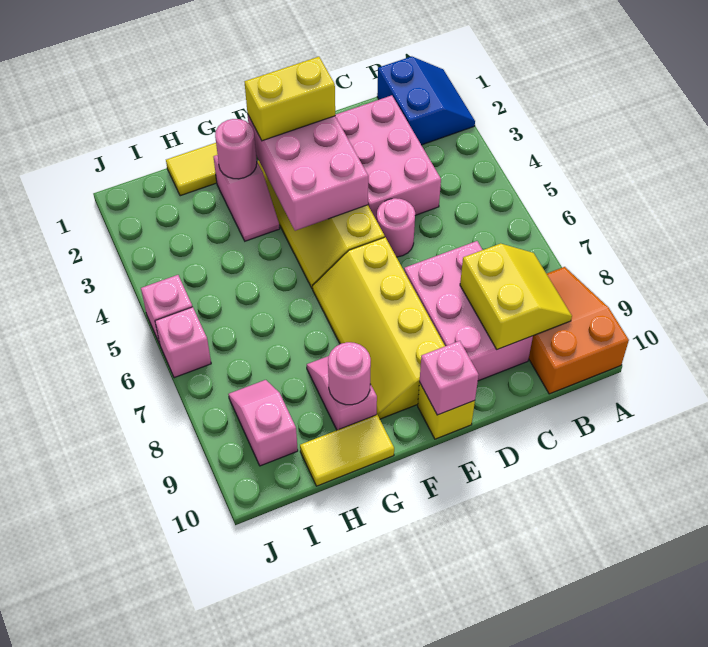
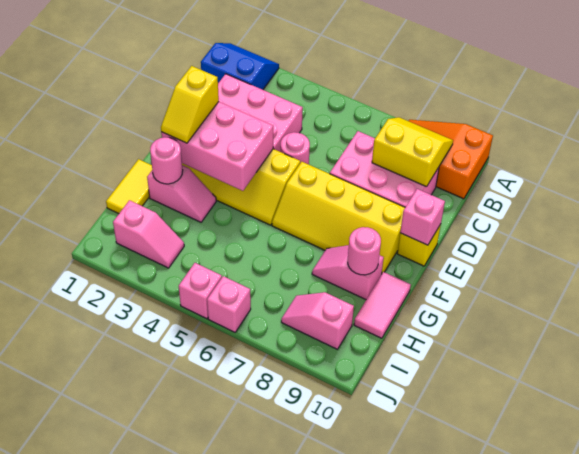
yellow brick E2:F2 level 3 -> yellow slope E2:F2 level 3 top E
yellow tile G10:H10 level 1 -> pink tile G10:H10 level 1
none -> pink slope I2:I3 level 1 top 2

